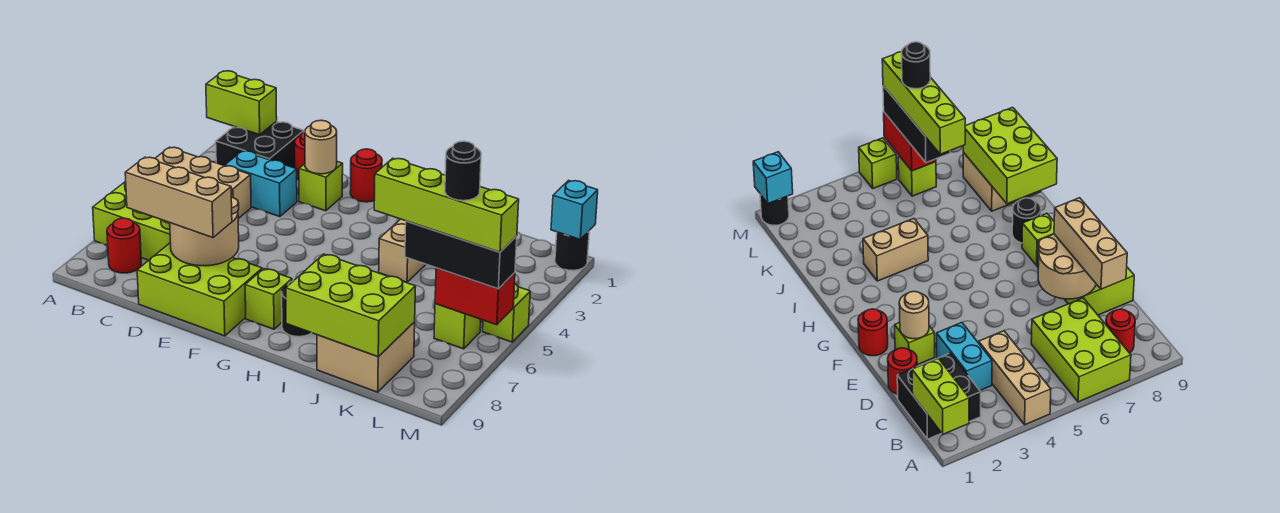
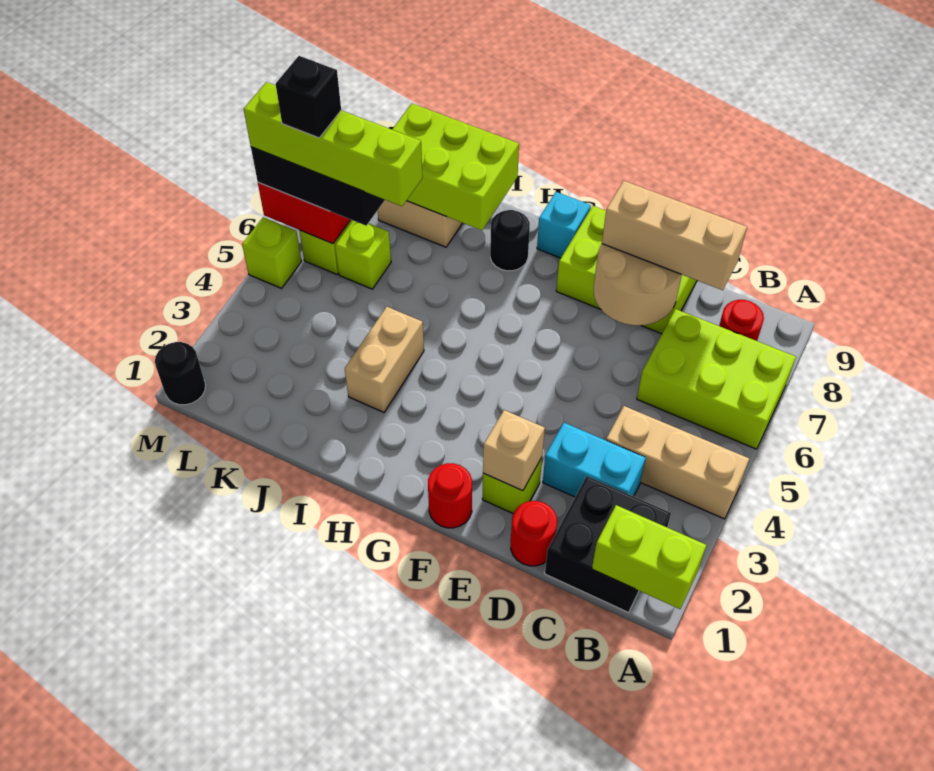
tan round brick E2 level 2 -> tan brick E2 level 2
lime brick G8 level 1 -> lime brick K6 level 1
black round brick L6 level 5 -> black brick L6 level 5
cyan brick M1 level 2 -> cyan brick G9 level 1

